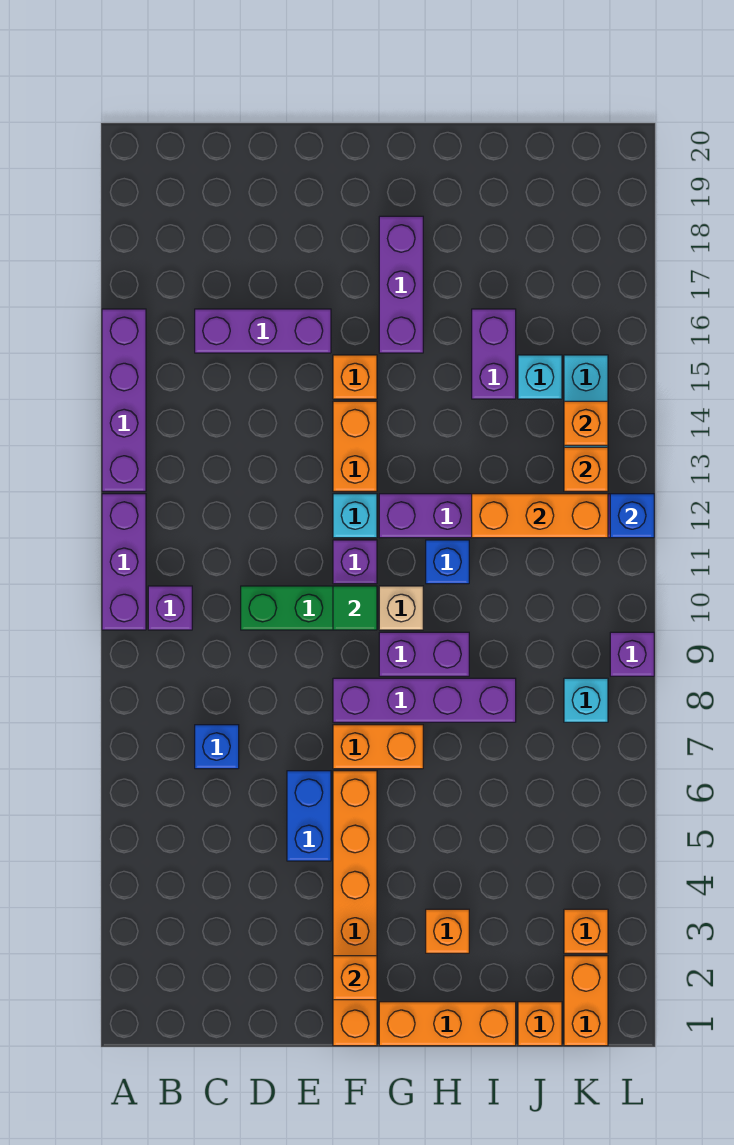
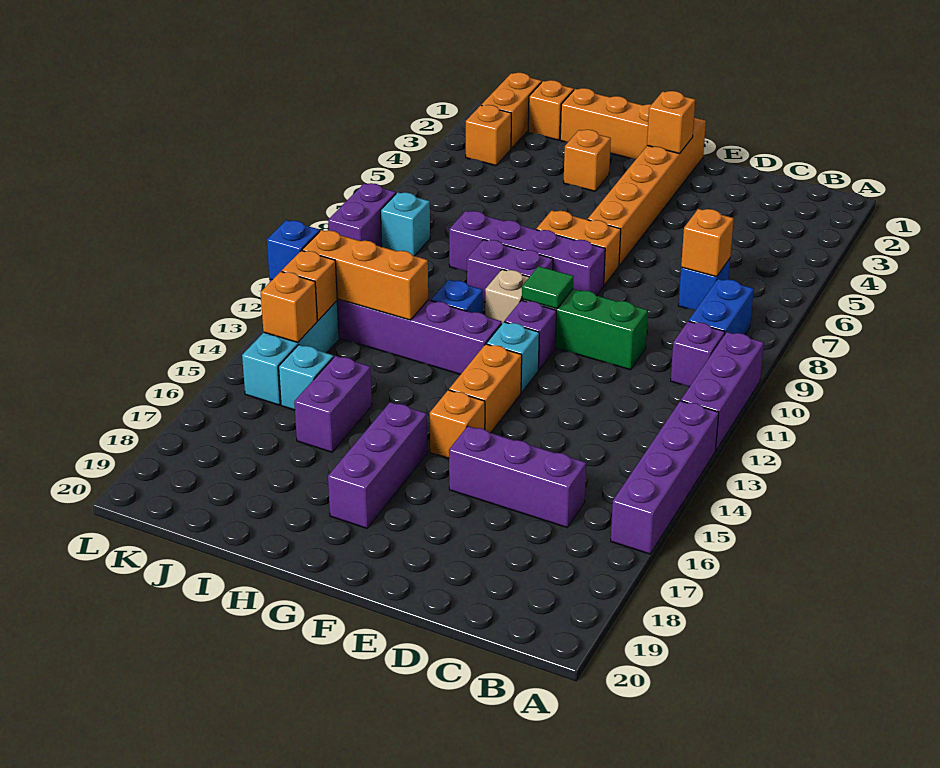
none -> orange brick C7 level 2
blue brick E5:E6 level 1 -> blue brick B8:B9 level 1
purple brick L9 level 1 -> purple brick L8:L9 level 1

